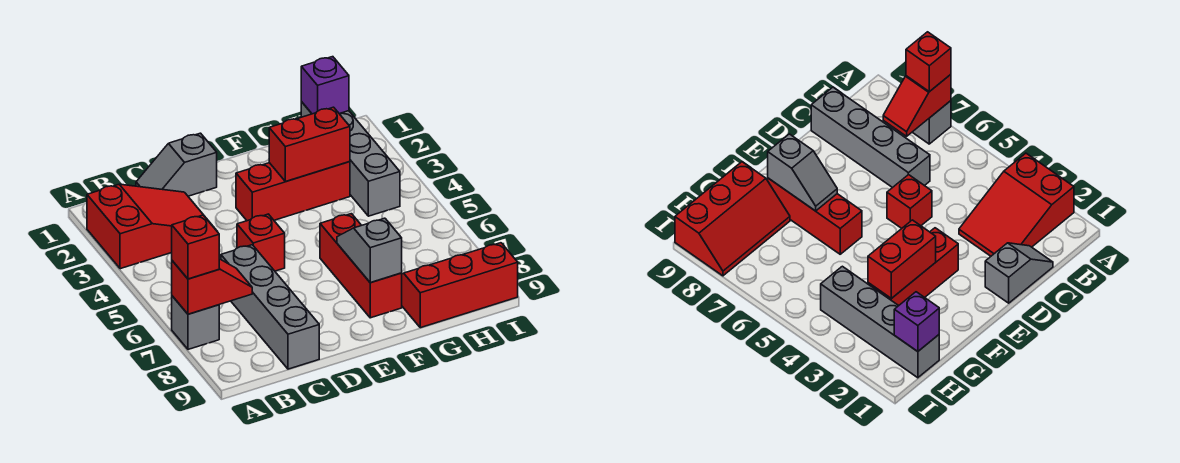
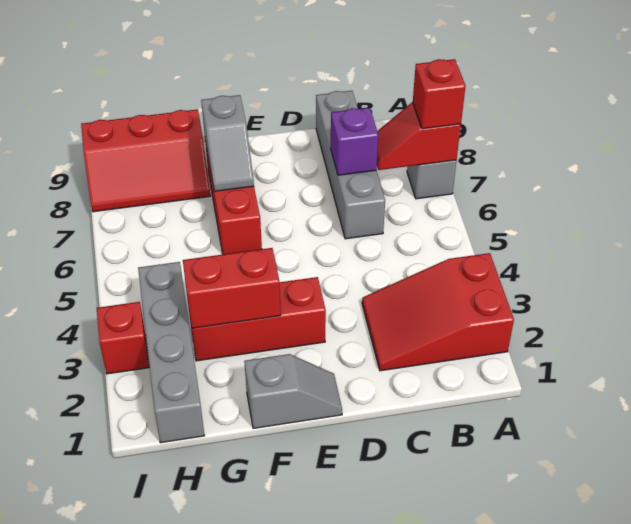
grey slope C1:D1 level 1 top D -> grey slope E1:F1 level 1 top F
red brick D5 level 1 -> red brick I3 level 1
purple brick H1 level 2 -> purple brick C7 level 2

